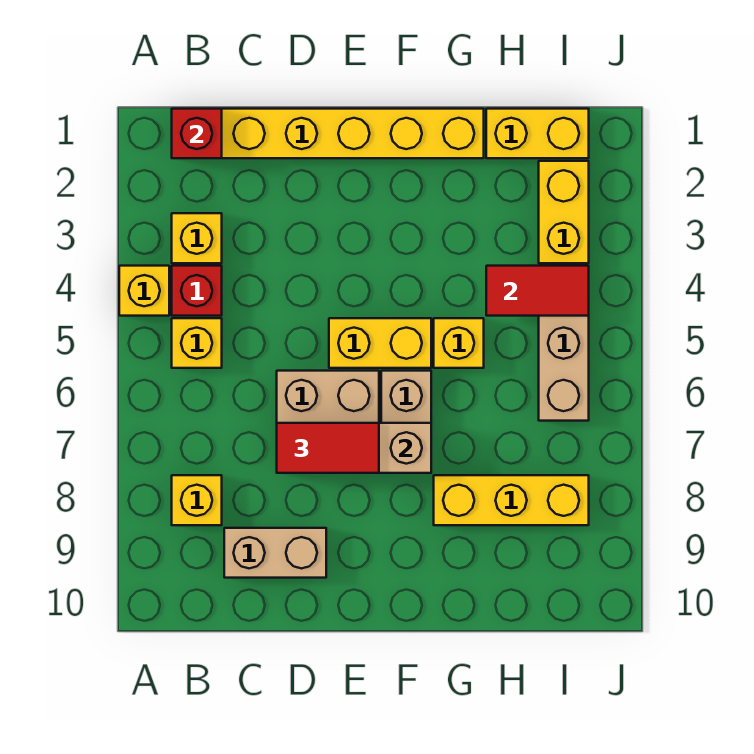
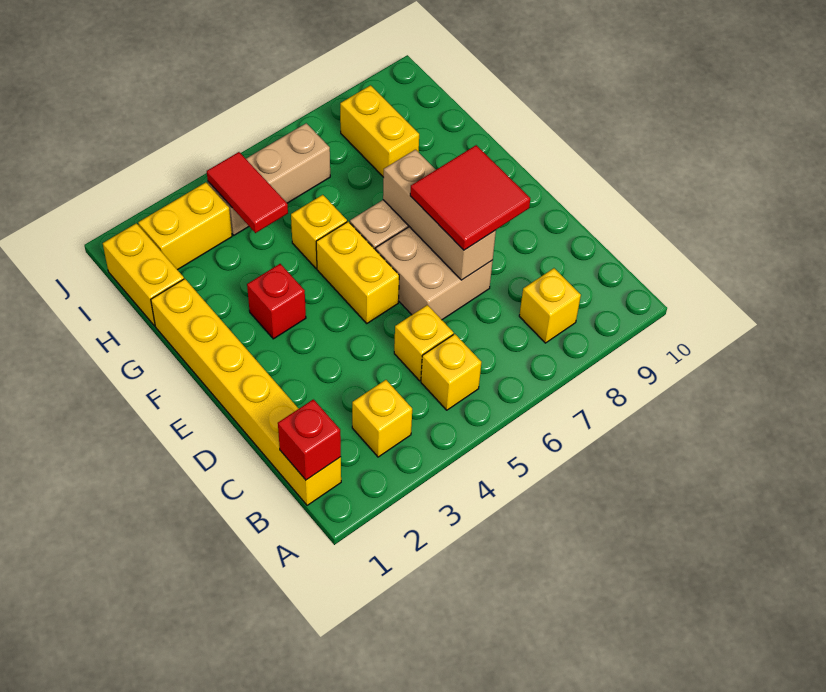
yellow brick A4 level 1 -> yellow brick C5 level 1
red brick B4 level 1 -> red brick F3 level 1
tan brick C9:D9 level 1 -> none
red tile D7:E7 level 3 -> red tile D7:E8 level 3
yellow brick G8:I8 level 1 -> yellow brick H8:I8 level 1

